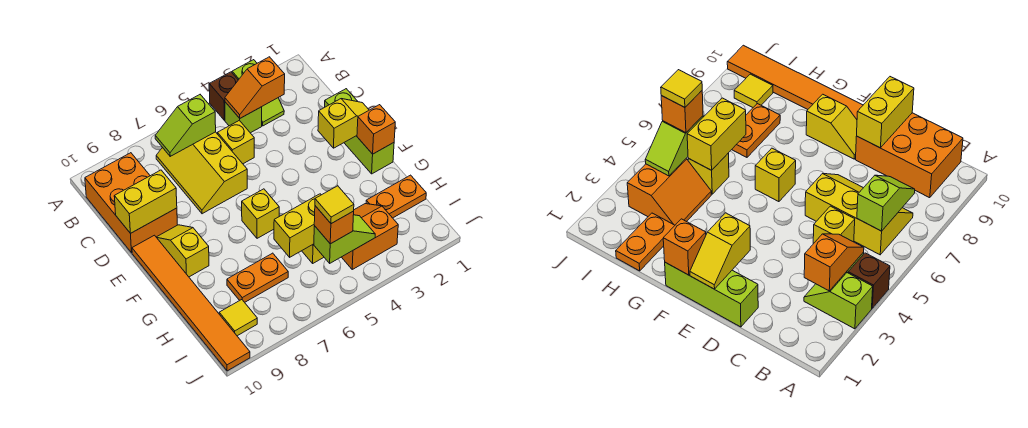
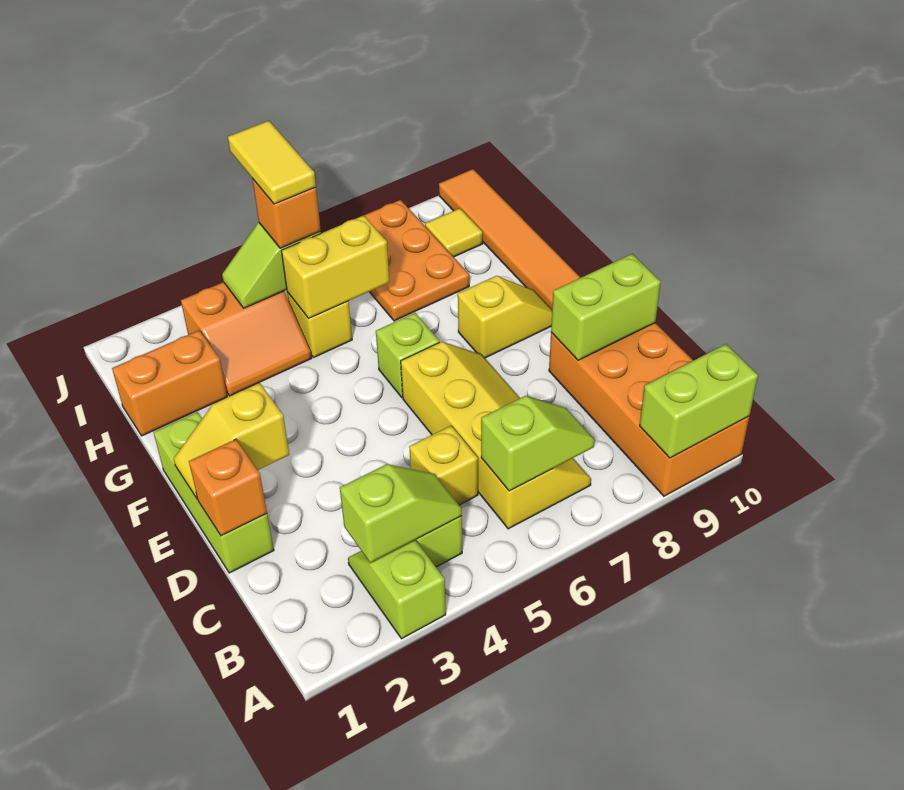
brown brick A4 level 1 -> none
none -> lime brick A9:A10 level 2
orange slope B3:B4 level 2 top 3 -> lime slope B3:B4 level 2 top 3
yellow slope B6:D7 level 1 top 6 -> yellow slope B6:E7 level 1 top 6
orange brick B9:D10 level 1 -> orange brick A9:D10 level 1
yellow brick D9:D10 level 2 -> lime brick D9:D10 level 2
yellow slope E9:F9 level 1 top F -> yellow slope F8:F9 level 1 top 8
orange brick F1 level 2 -> orange brick D1 level 2
yellow brick F6 level 1 -> lime brick F6 level 1
orange plate H1:H2 level 1 -> orange brick H1:H2 level 1
orange plate H7:H8 level 1 -> orange plate H7:J8 level 1
yellow tile I5 level 4 -> yellow tile I5:J5 level 4

